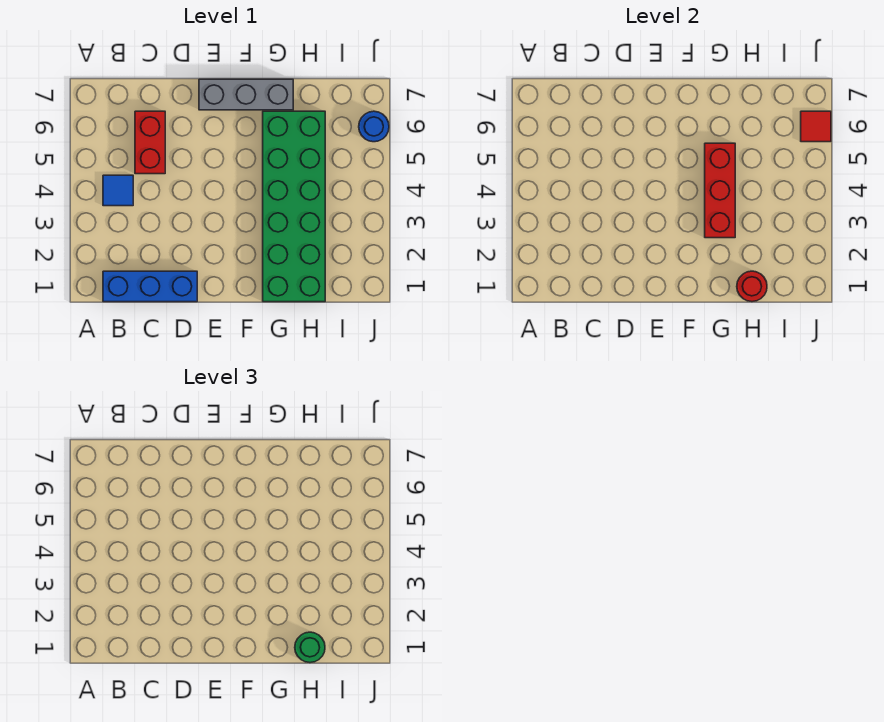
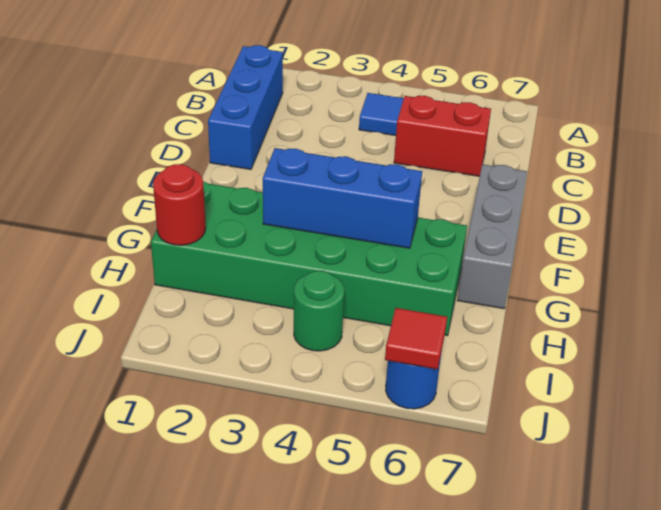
red brick G3:G5 level 2 -> blue brick G3:G5 level 2
green round brick H1 level 3 -> green round brick I4 level 1

